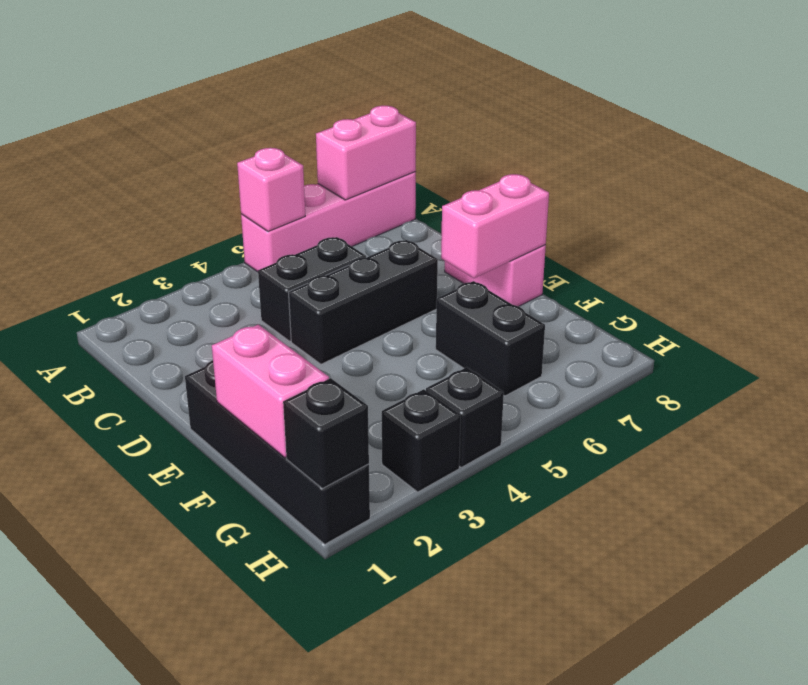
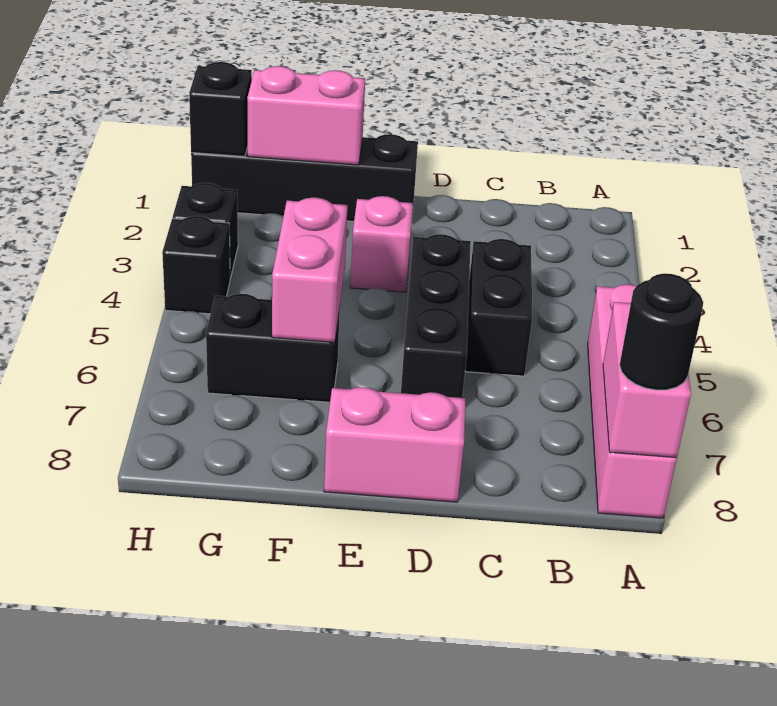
pink brick A5 level 2 -> pink brick E3 level 1
none -> black round brick A8 level 3
pink brick E7:E8 level 2 -> pink brick F5:F6 level 2

